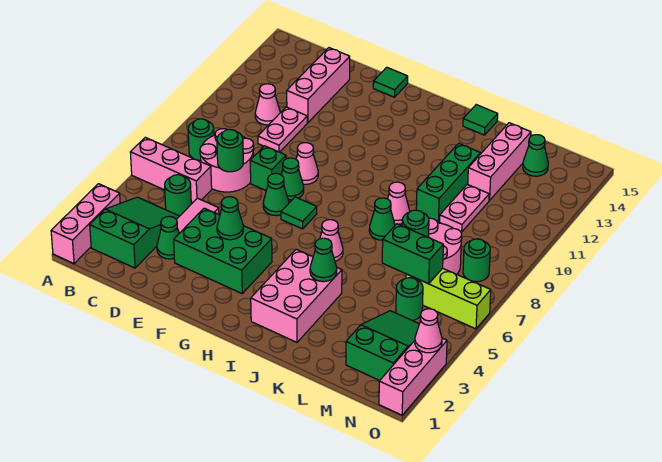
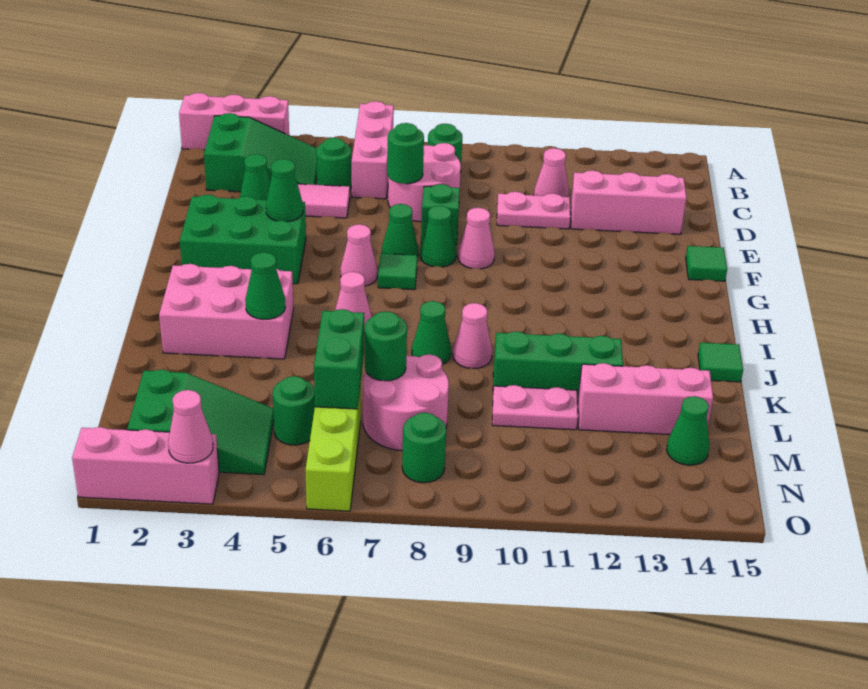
green brick E3:G4 level 1 -> green brick F2:G4 level 1
none -> pink cone G6 level 1

